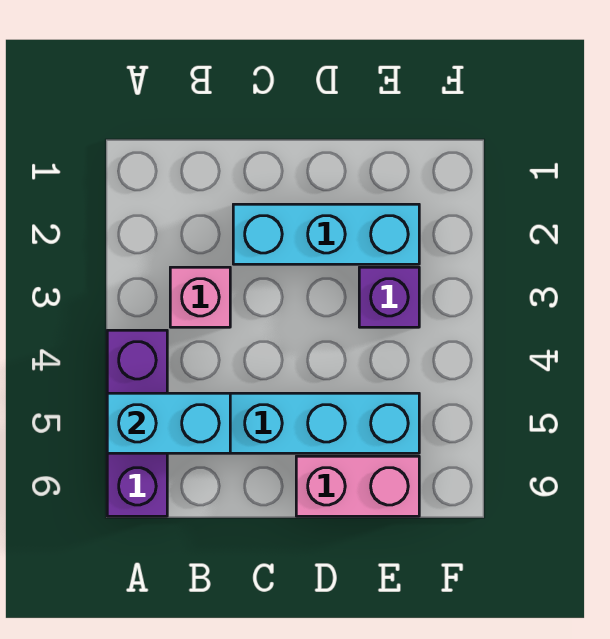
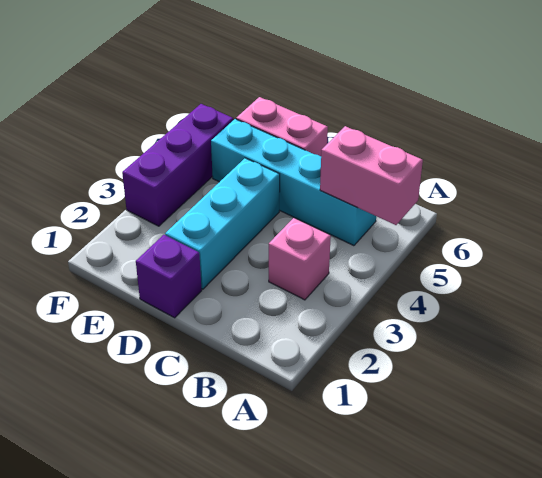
purple brick A4:A6 level 1 -> purple brick F3:F5 level 1
cyan brick A5:B5 level 2 -> pink brick A5:B5 level 2
cyan brick C2:E2 level 1 -> cyan brick D2:D4 level 1
purple brick E3 level 1 -> purple brick D1 level 1

